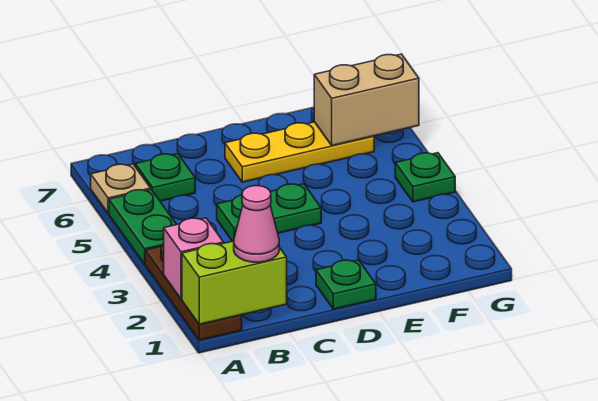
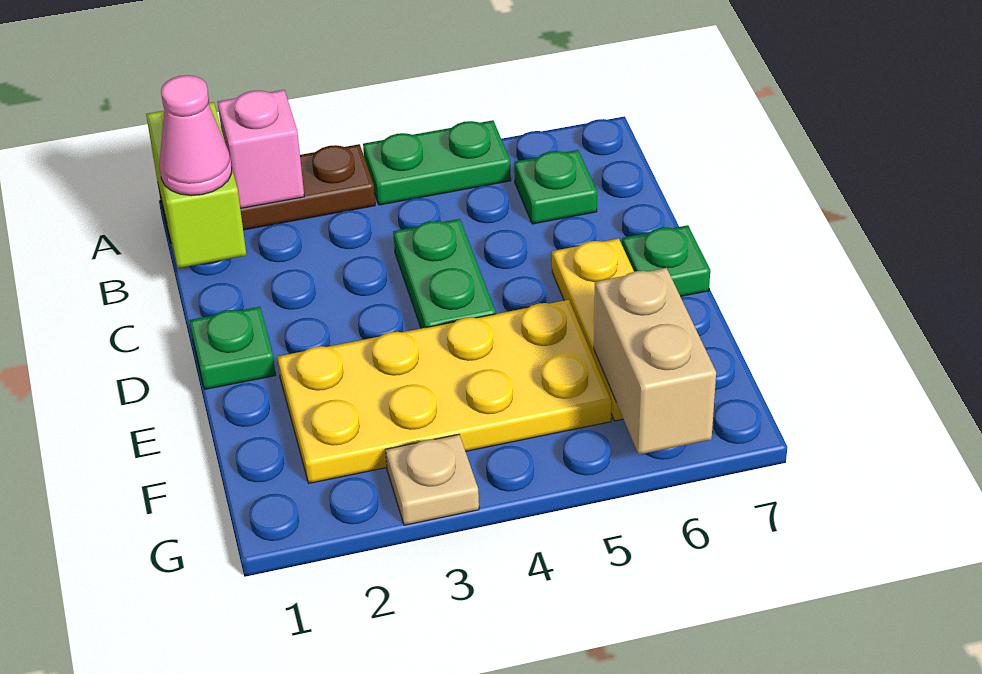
tan plate A6 level 1 -> tan plate G3 level 1
none -> yellow plate E2:F5 level 1
green plate G4 level 1 -> green plate D7 level 1

